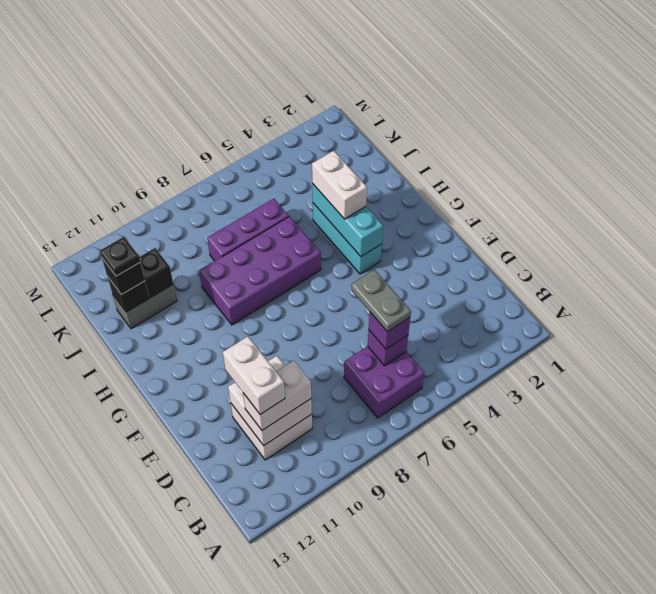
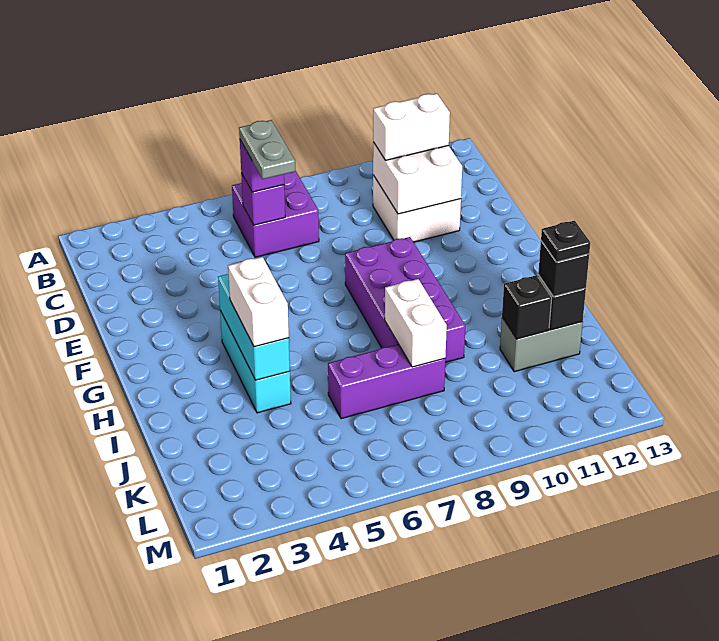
white brick C11:D11 level 4 -> white brick I8:J8 level 2
purple brick H6:I9 level 1 -> purple brick F8:I9 level 1

